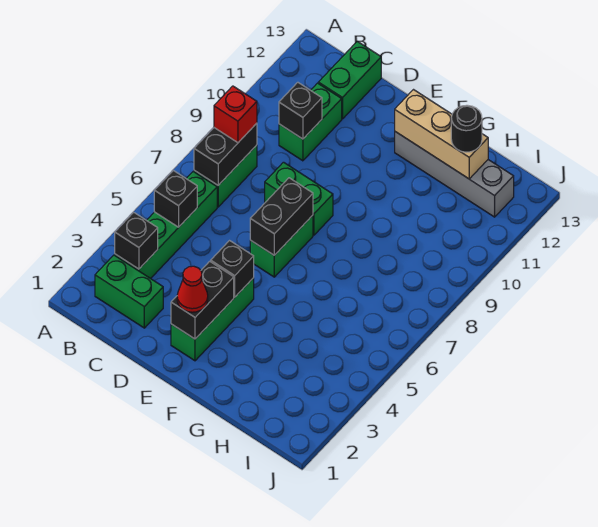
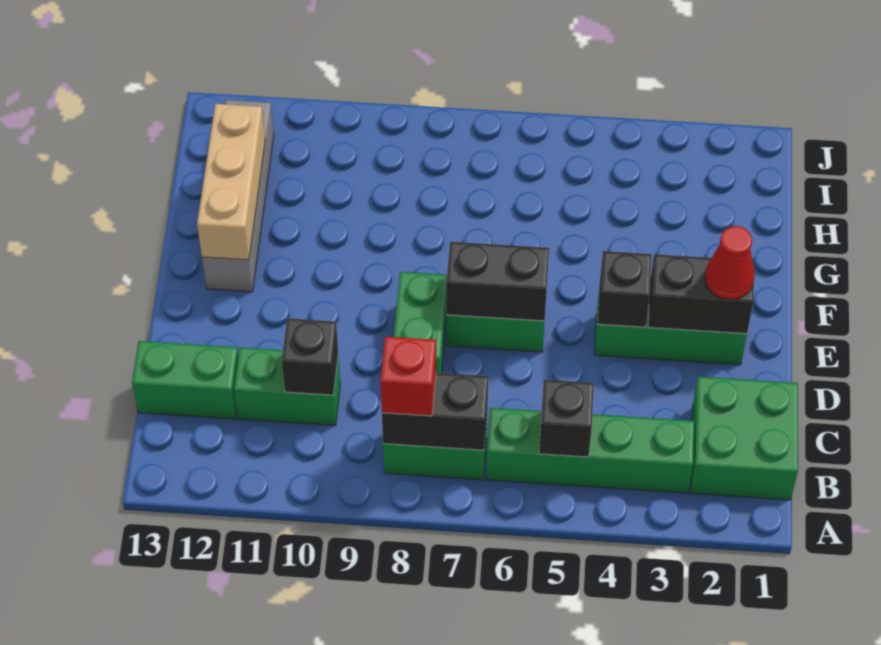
green brick B2:C2 level 1 -> green brick B1:C2 level 1
black brick B3 level 2 -> none
black round brick H12 level 3 -> none

